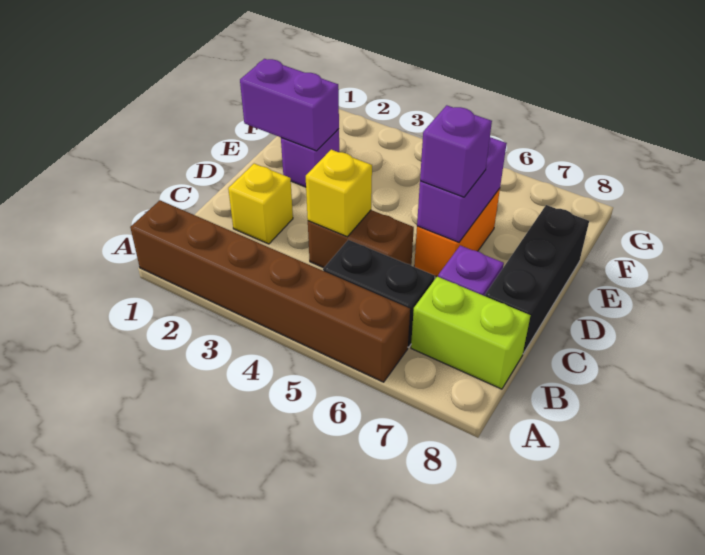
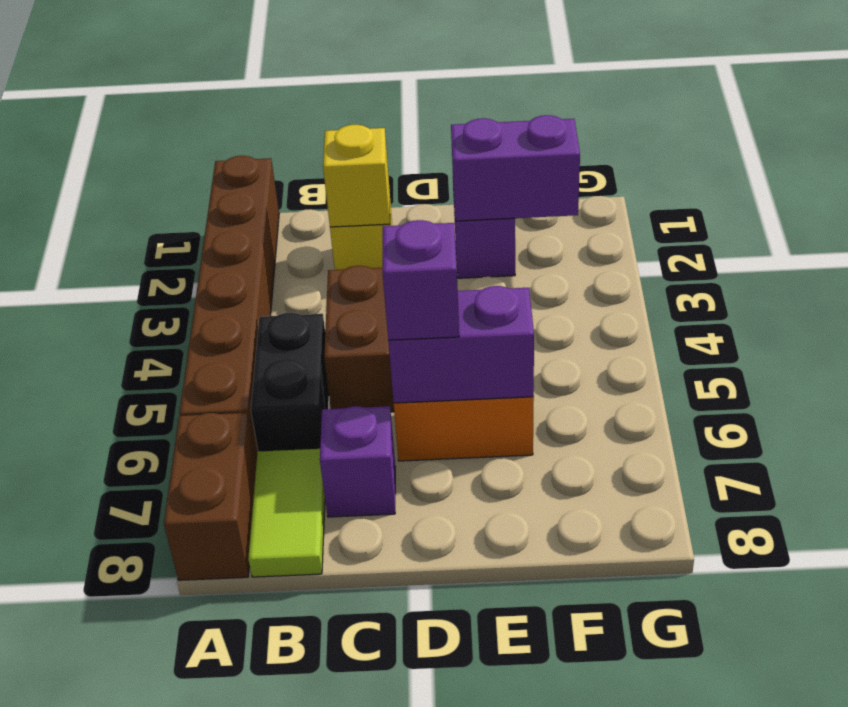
none -> brown brick A7:A8 level 1
lime brick B7:B8 level 1 -> lime tile B7:B8 level 1
yellow brick C4 level 2 -> yellow brick C2 level 2
black brick C8:E8 level 1 -> none
purple brick E1:E2 level 2 -> purple brick E2:F2 level 2

